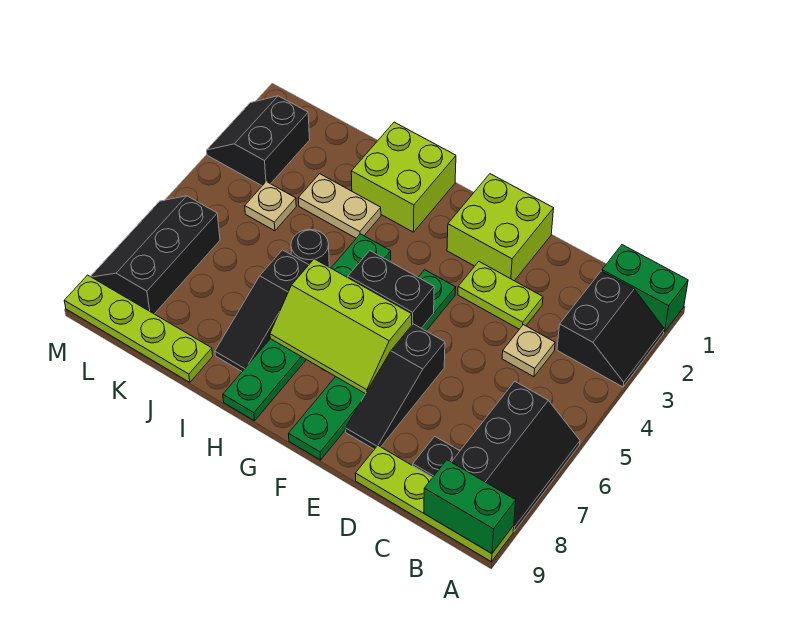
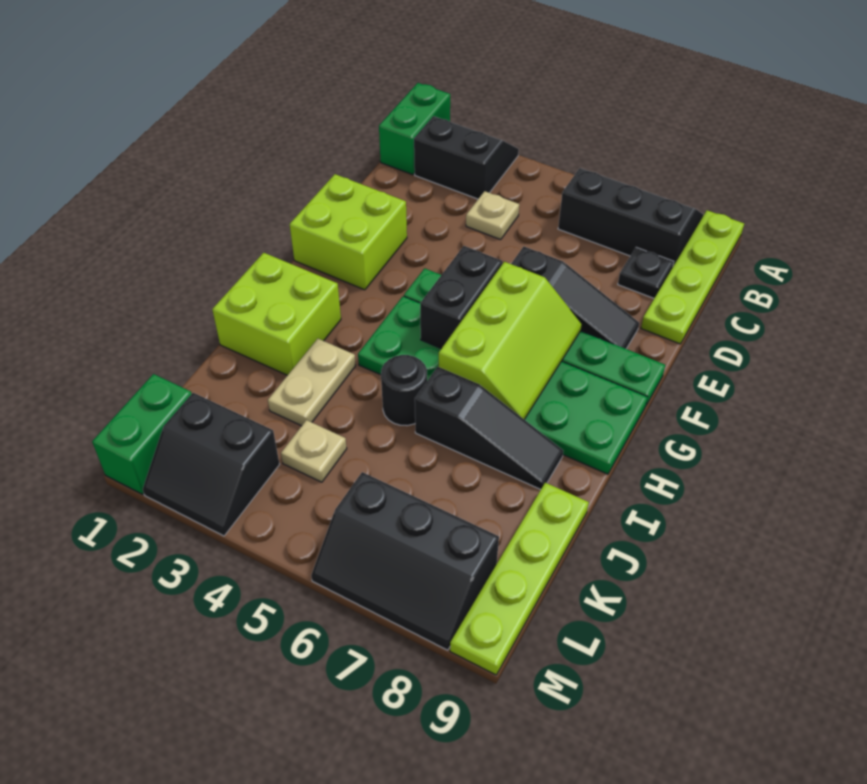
green brick A9:B9 level 2 -> green brick L1:M1 level 1
lime plate D3:E3 level 1 -> none
green plate H4:H9 level 1 -> green plate G4:H9 level 1

